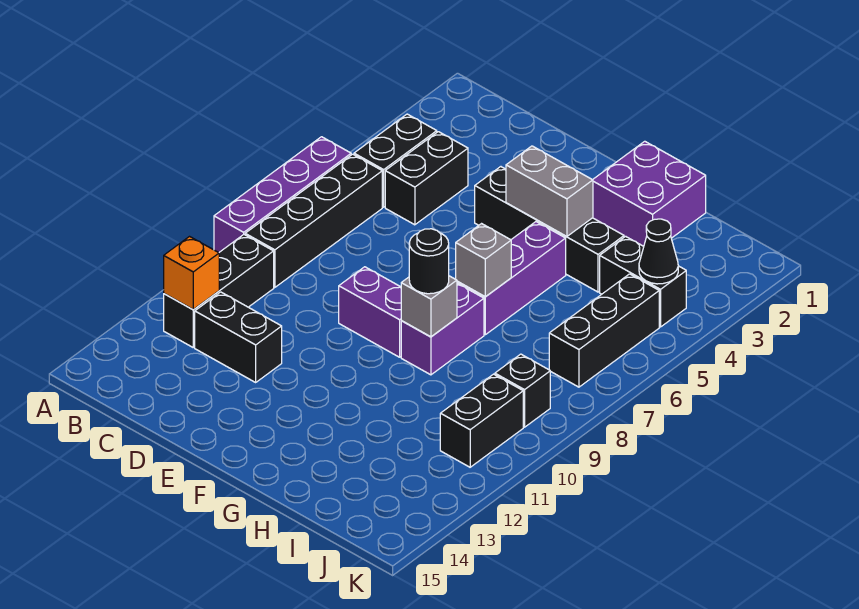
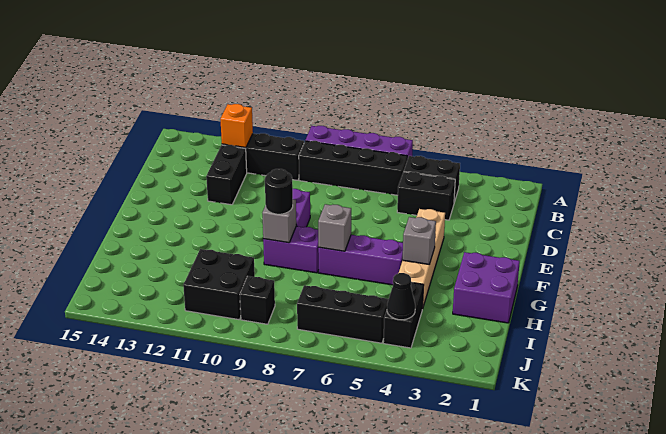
black brick E4:H4 level 1 -> tan brick E4:H4 level 1
grey brick F4:G4 level 2 -> grey brick G4 level 2
black brick J10:J11 level 1 -> black brick I10:J11 level 1

